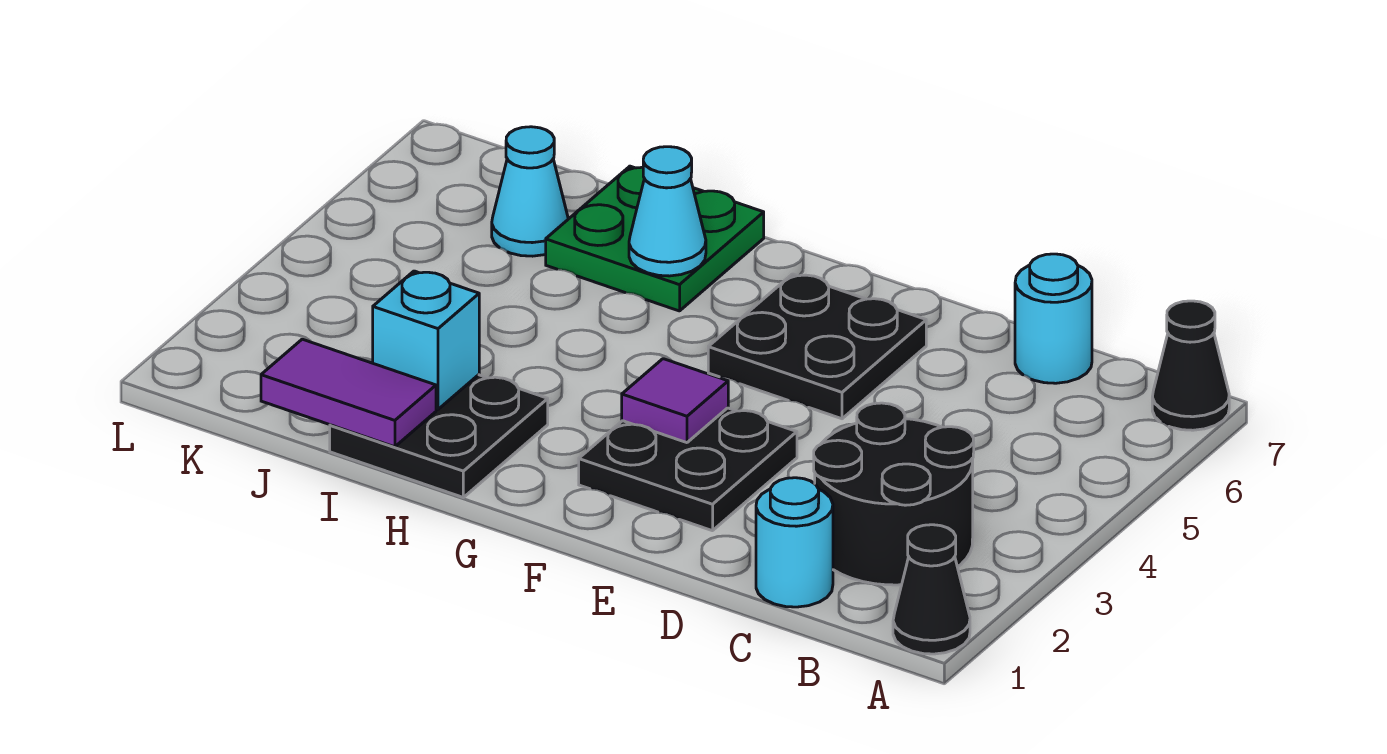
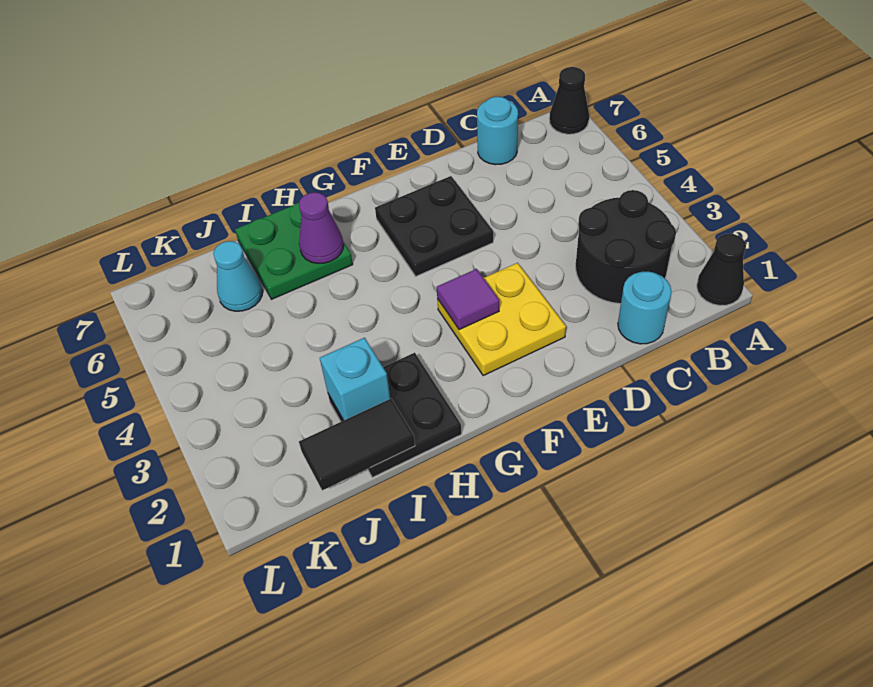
black plate E2:F3 level 1 -> yellow plate E2:F3 level 1
cyan cone H6 level 2 -> purple cone H6 level 2
purple tile I1:J1 level 2 -> black tile I1:J1 level 2

